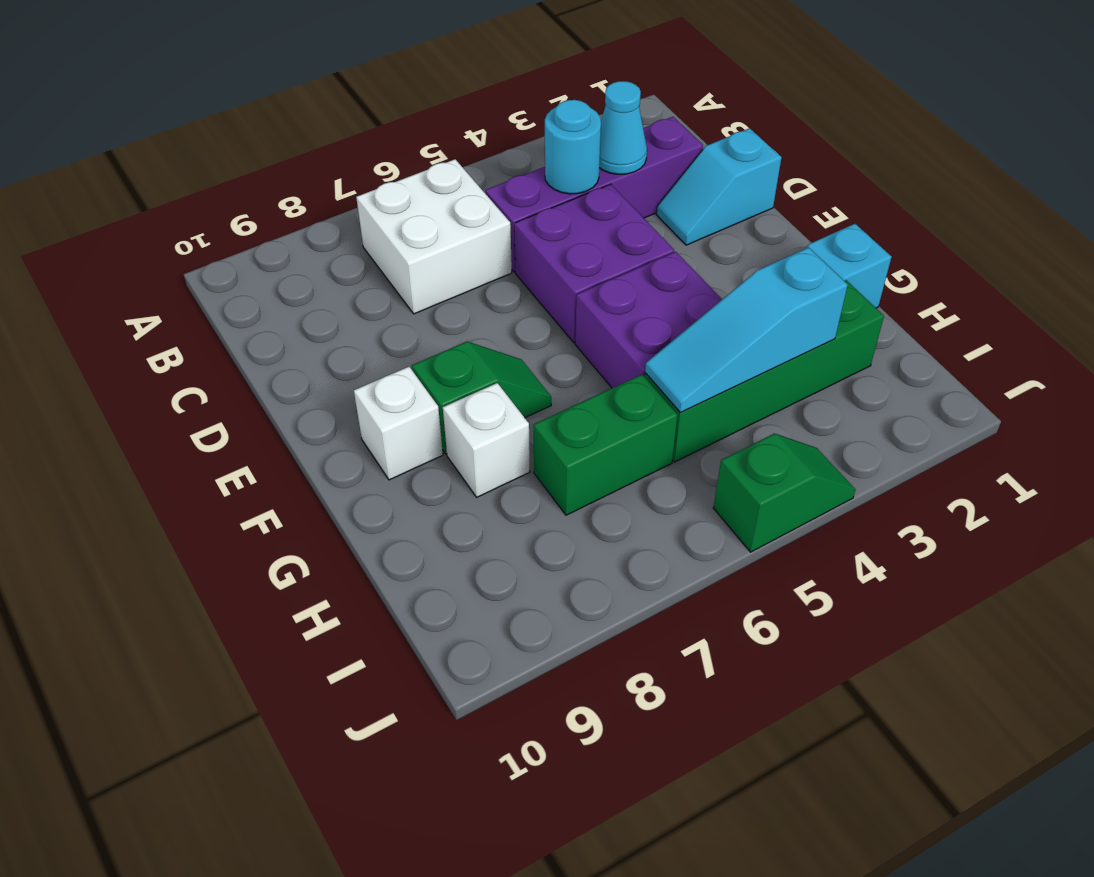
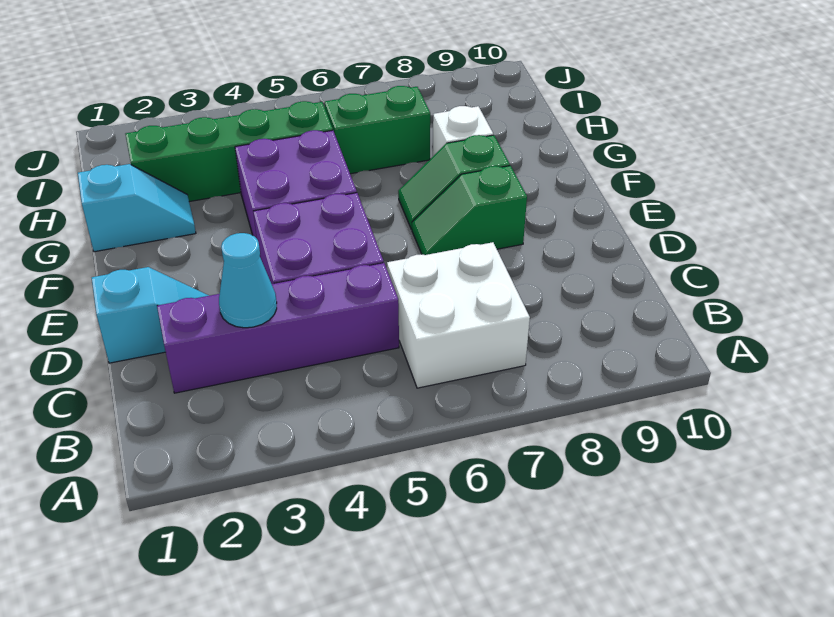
cyan round brick C4 level 2 -> none
white brick F9 level 1 -> none
cyan slope H3:H5 level 2 top 3 -> none
green slope J4:J5 level 1 top 5 -> green slope E7:E8 level 1 top 8

